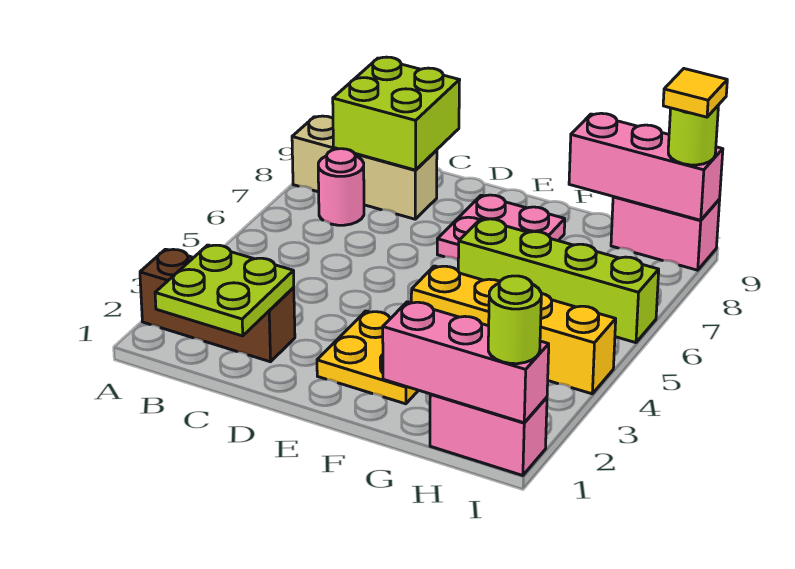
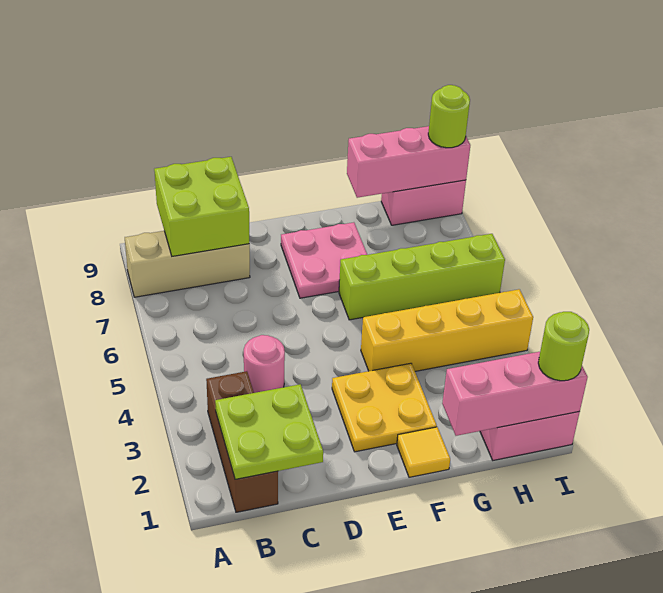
brown brick A2:C2 level 1 -> brown brick B1:B3 level 1
pink round brick B7 level 1 -> pink round brick C4 level 1
yellow tile I9 level 4 -> yellow tile F1 level 1

